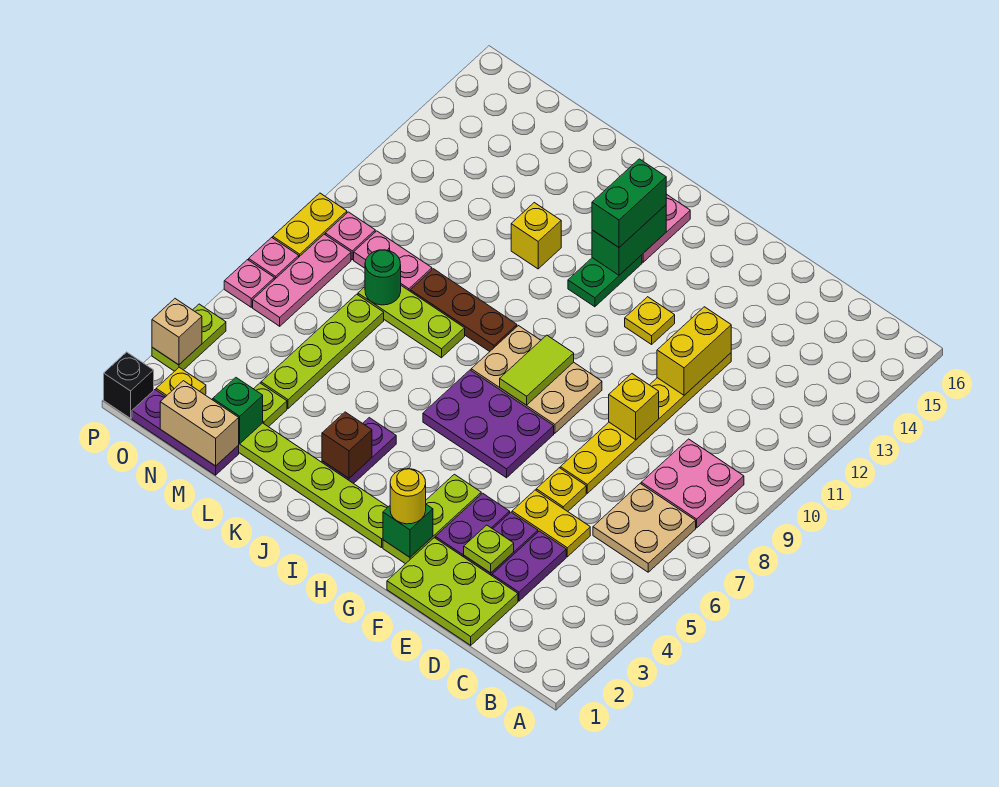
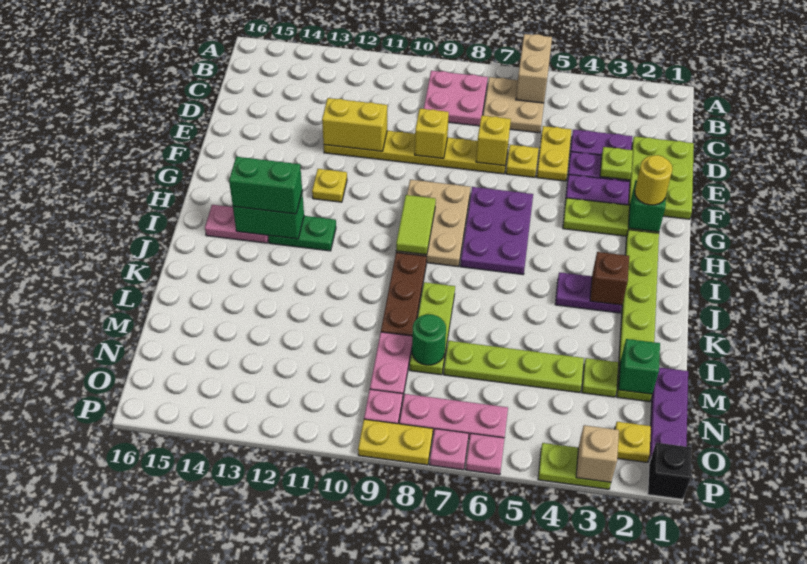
lime tile H8:H9 level 2 -> lime tile H9:I9 level 2
yellow brick K12 level 1 -> yellow brick E7 level 2
tan brick M1:N1 level 2 -> tan brick A6:B6 level 2

